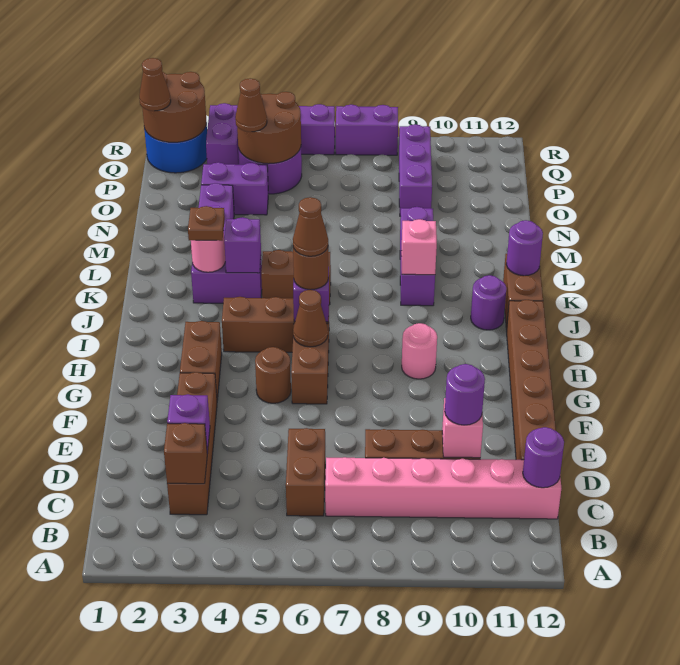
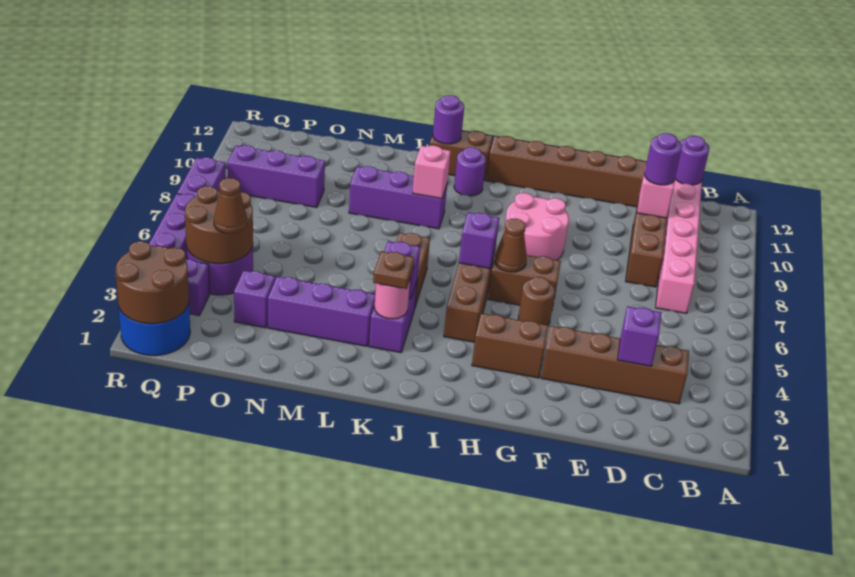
brown brick C3 level 2 -> none
brown brick C6:D6 level 1 -> none
pink round brick H9 level 1 -> pink round brick G8:H9 level 1
brown round brick I6 level 3 -> none
brown cone I6 level 4 -> none
purple brick O3:O4 level 1 -> purple brick O3 level 1
brown cone Q1 level 3 -> none

